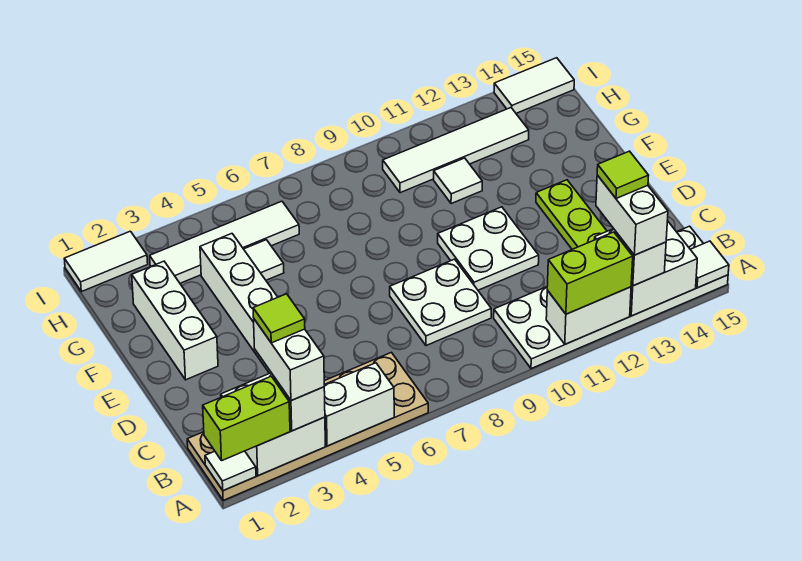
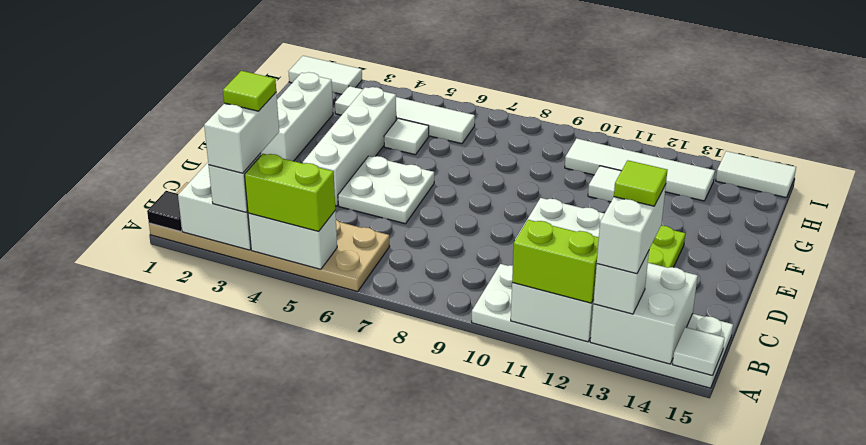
white tile A1 level 2 -> black tile A1 level 2
lime brick A1:A2 level 3 -> lime brick A4:A5 level 3
white plate C8:D9 level 1 -> white plate D5:E6 level 1

